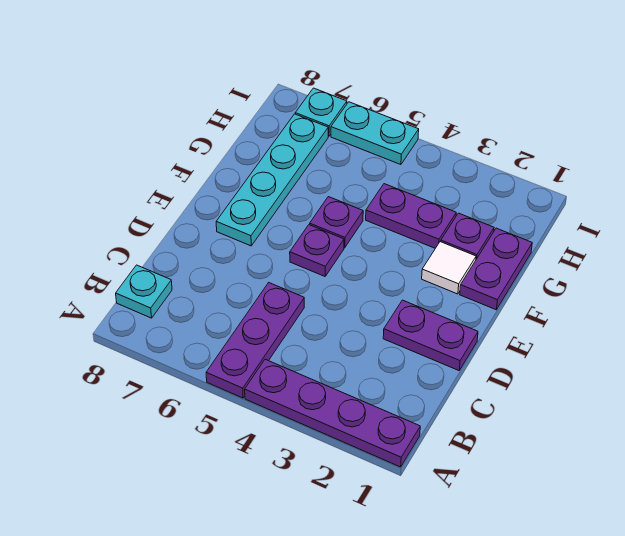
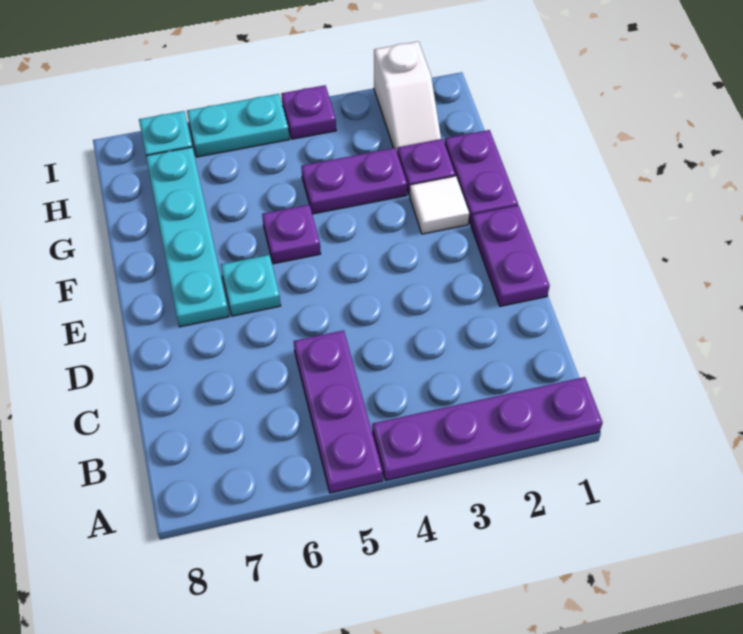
cyan plate B8 level 1 -> cyan plate E6 level 1
purple plate D1:D2 level 1 -> purple plate D1:E1 level 1
purple plate E5 level 1 -> purple plate I4 level 1
none -> white slope H2:I2 level 1 top I

